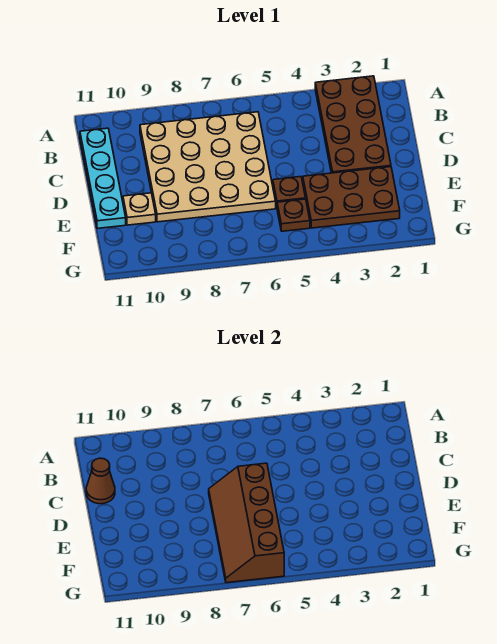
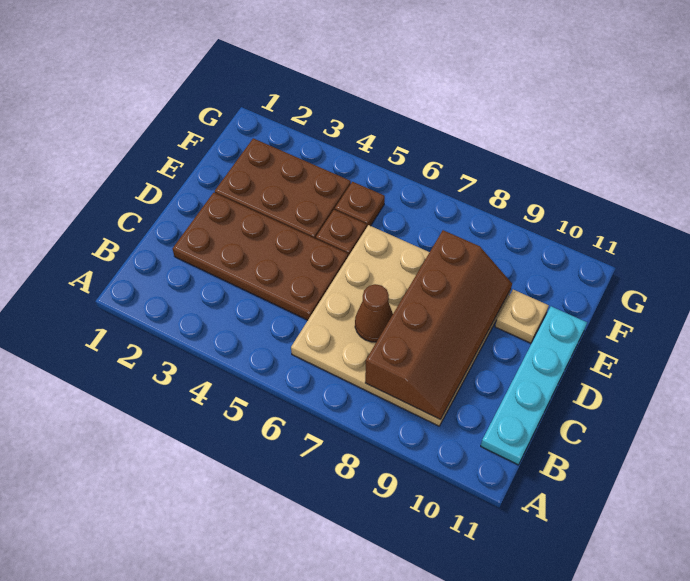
brown plate A2:D3 level 1 -> brown plate C2:D5 level 1
brown cone C11 level 2 -> brown cone C7 level 2
brown slope D6:G7 level 2 top 6 -> brown slope B8:E9 level 2 top 8

